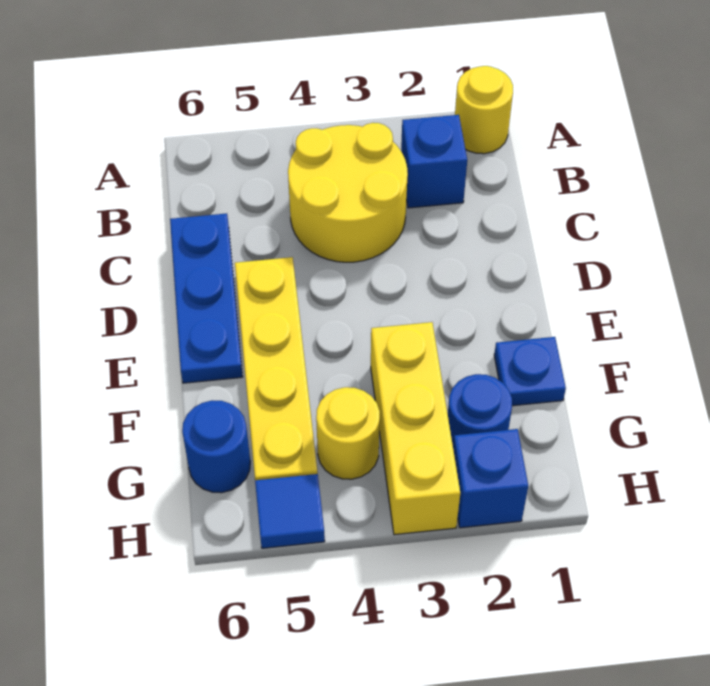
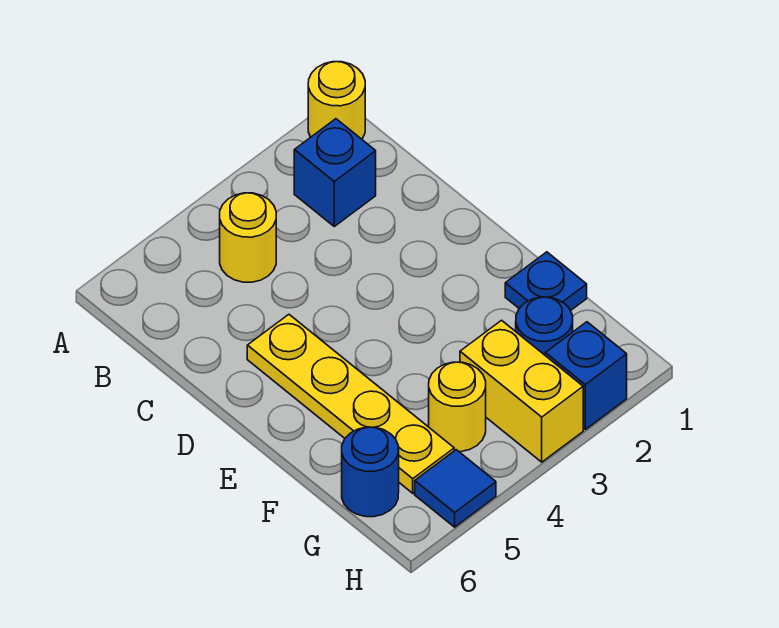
yellow round brick B3:C4 level 1 -> yellow round brick B4 level 1
blue plate C6:E6 level 1 -> none
yellow brick F3:H3 level 1 -> yellow brick G3:H3 level 1

